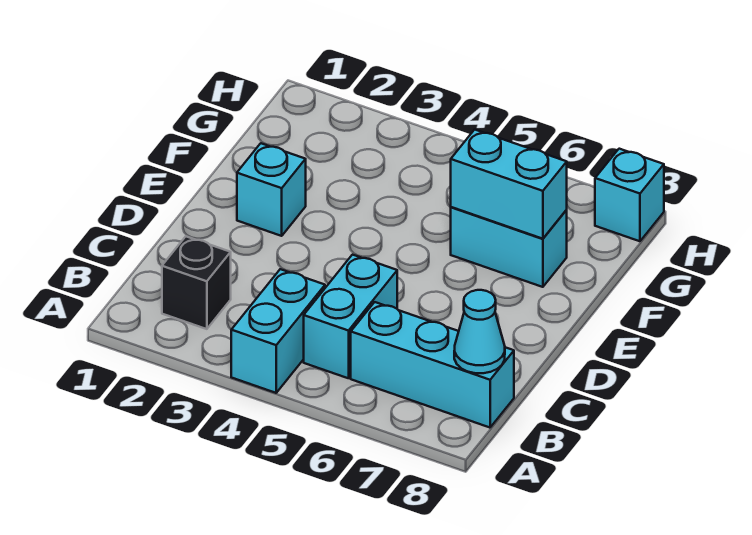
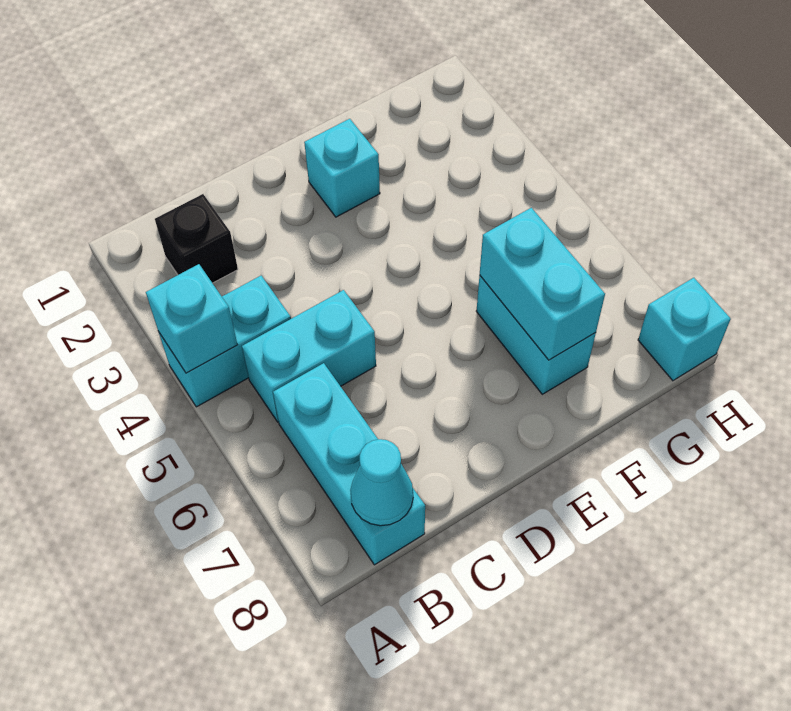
none -> cyan brick A4 level 2

